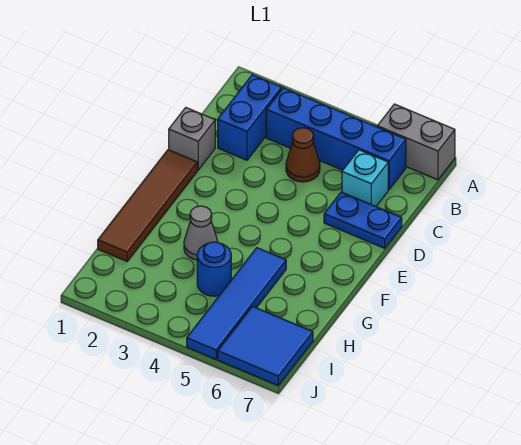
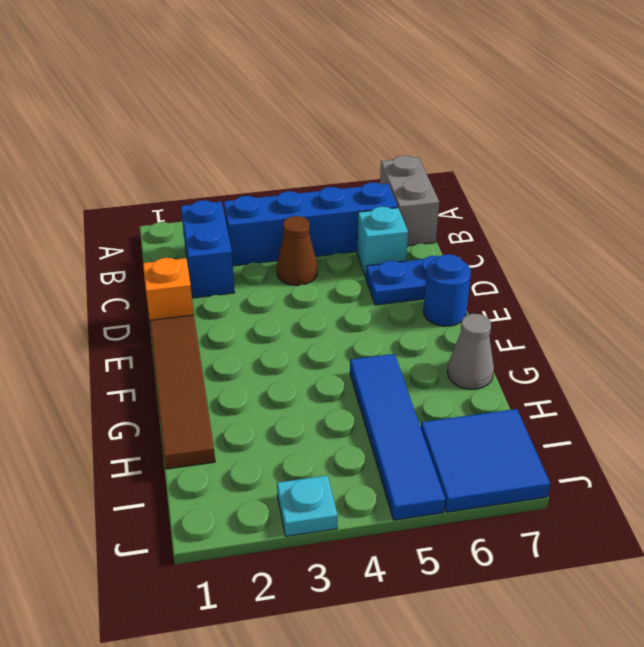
grey brick A6:A7 level 1 -> grey brick A7:B7 level 1
grey brick D1 level 1 -> orange brick D1 level 1
grey cone G3 level 1 -> grey cone G7 level 1
blue round brick H4 level 1 -> blue round brick E7 level 1
none -> cyan plate J3 level 1

